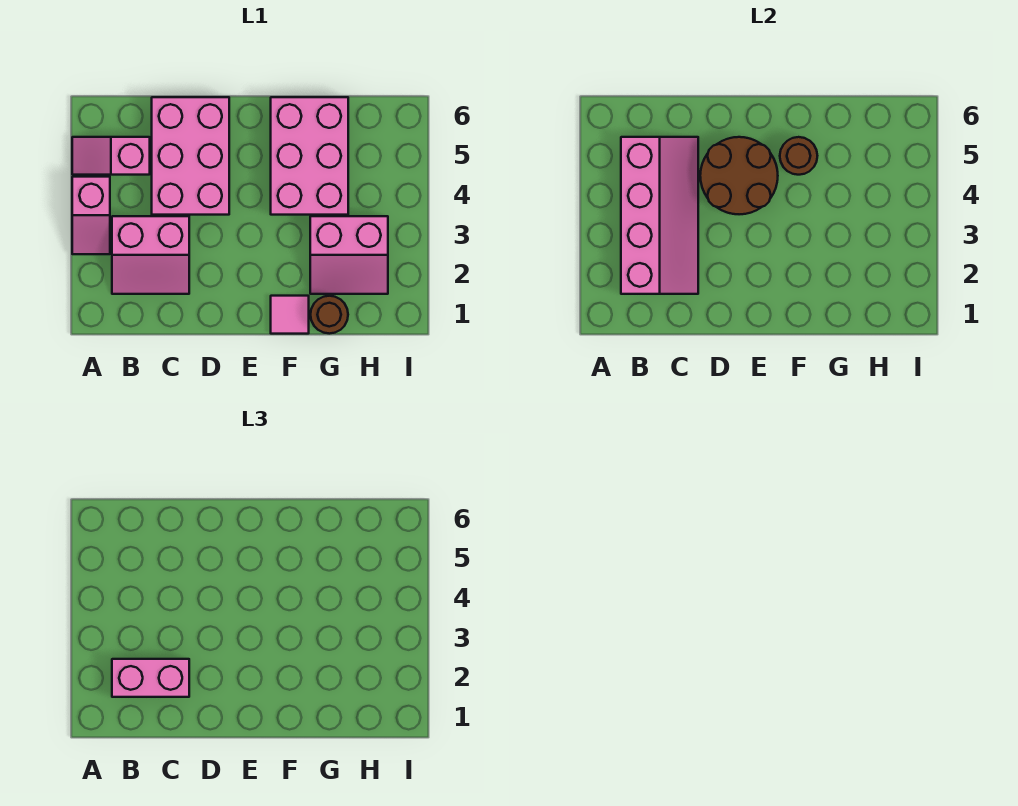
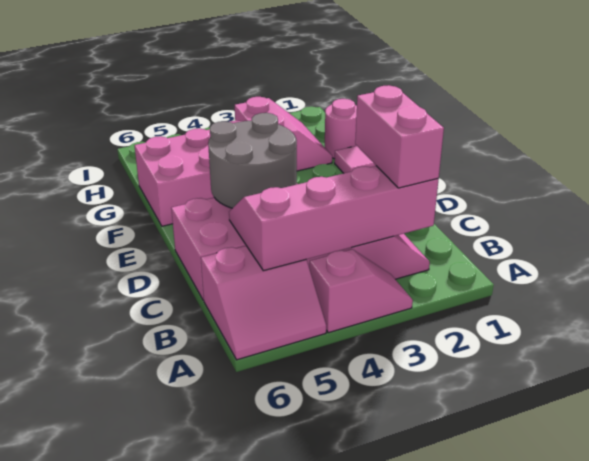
pink slope A5:B5 level 1 top B -> pink slope A5:B6 level 1 top B
brown round brick D4:E5 level 2 -> grey round brick D4:E5 level 2
brown round brick F5 level 2 -> none
brown round brick G1 level 1 -> pink round brick G1 level 1

